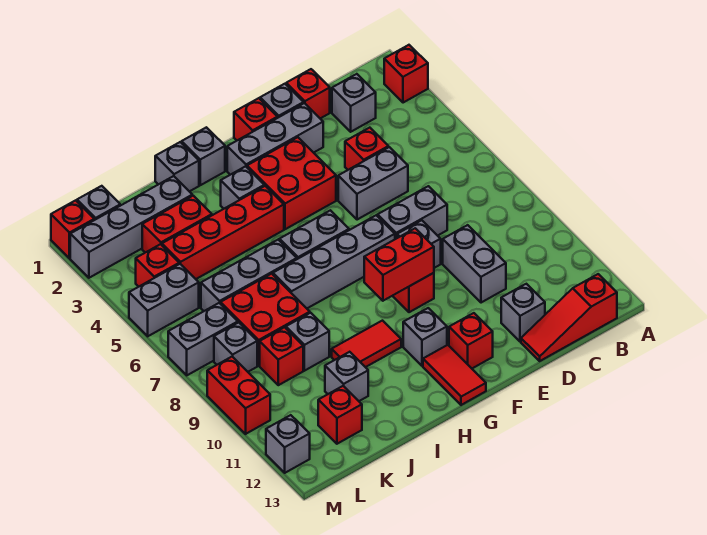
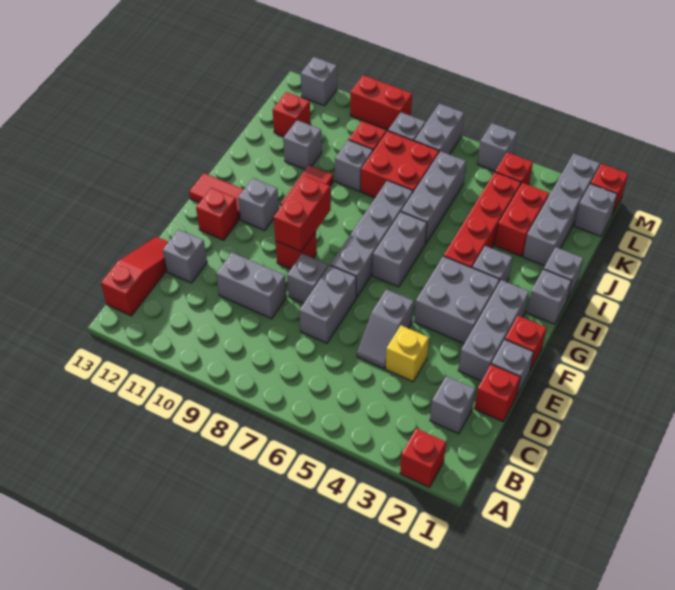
red brick D4 level 1 -> yellow brick D4 level 1
grey brick D5:E5 level 1 -> grey slope D5:E5 level 1 top E
red brick F3:G4 level 1 -> grey brick F3:G4 level 1
grey brick L5:M5 level 1 -> grey brick M5 level 1

